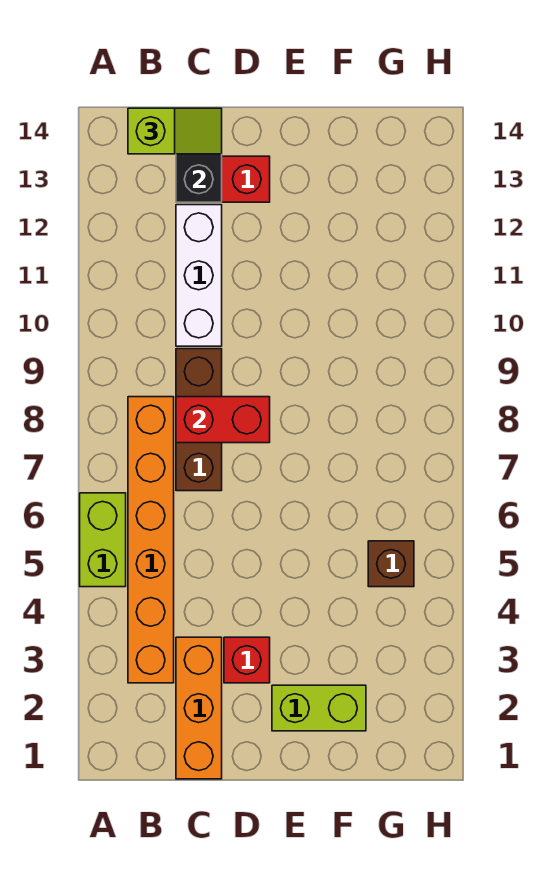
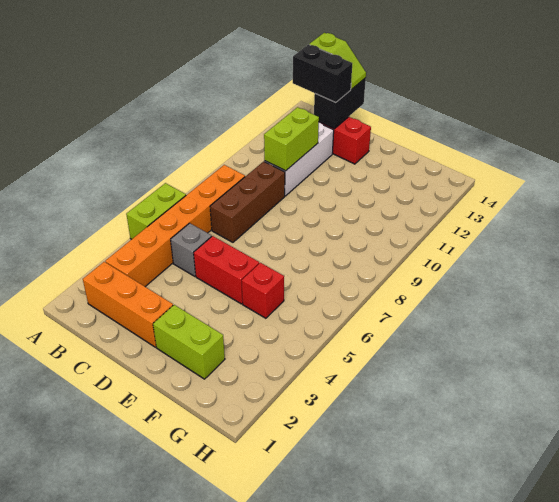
none -> black brick B13:C13 level 3
orange brick C1:C3 level 1 -> orange brick B2:D2 level 1
none -> grey brick C5 level 1
red brick C8:D8 level 2 -> red brick D5:E5 level 1
none -> lime brick C10:C11 level 2
red brick D3 level 1 -> red brick F5 level 1
brown brick G5 level 1 -> none

